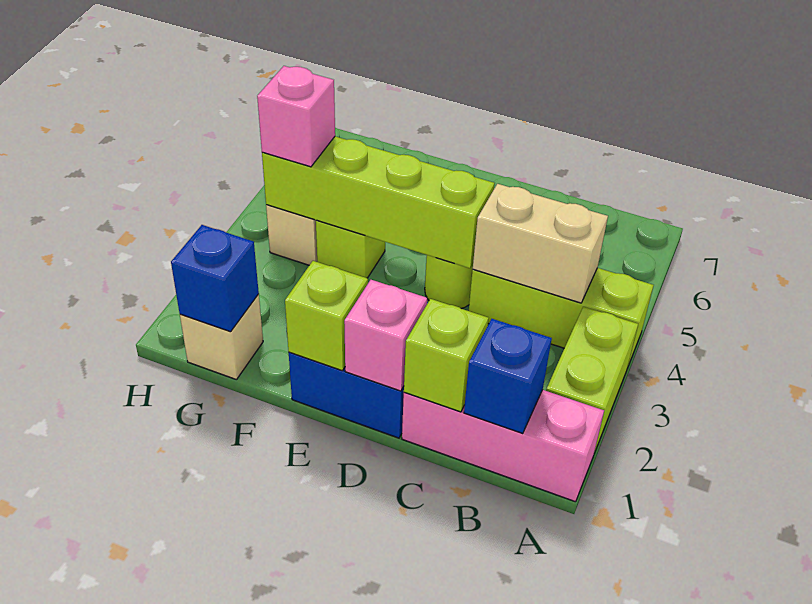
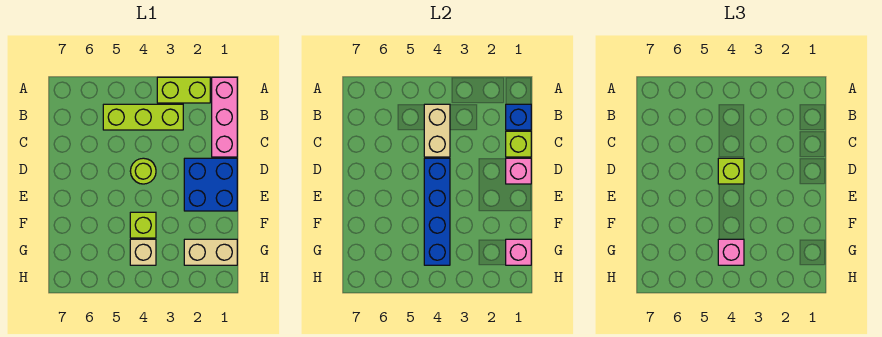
lime brick A4:C4 level 1 -> lime brick B3:B5 level 1
lime brick D4:G4 level 2 -> blue brick D4:G4 level 2
lime brick E1 level 2 -> lime brick D4 level 3
tan brick G1 level 1 -> tan brick G1:G2 level 1
blue brick G1 level 2 -> pink brick G1 level 2

